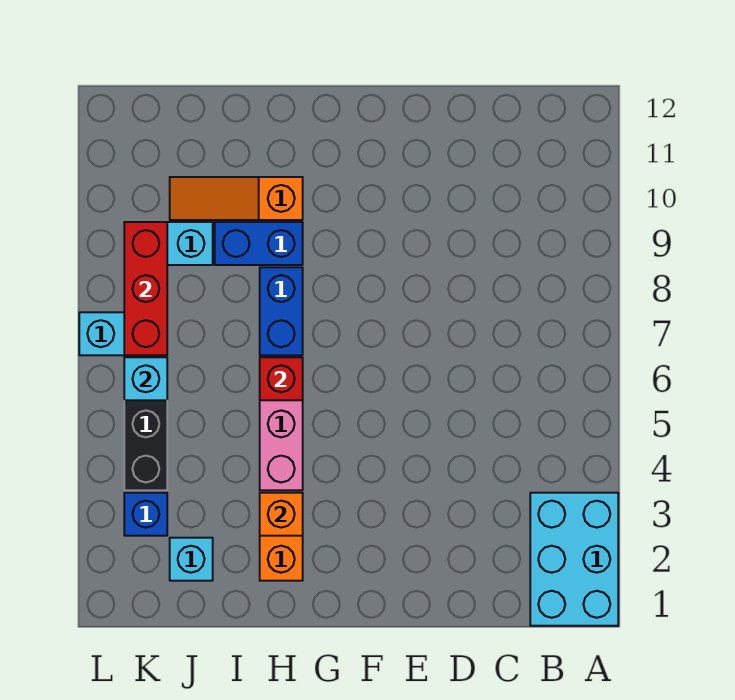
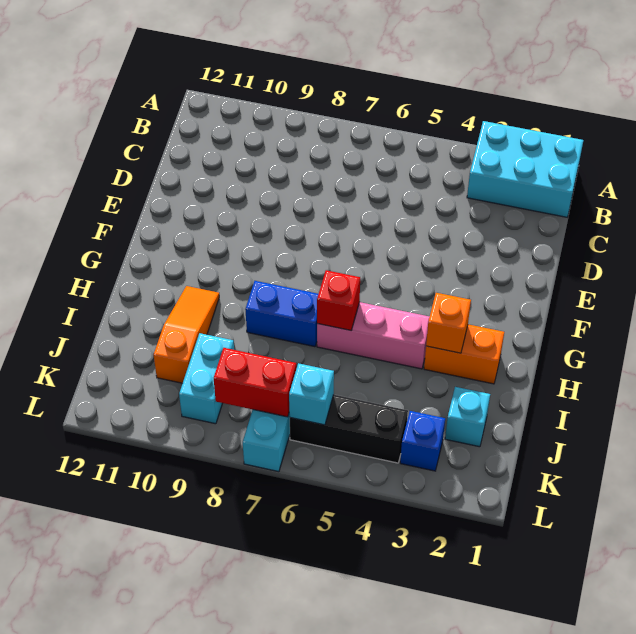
blue brick H9:I9 level 1 -> none
orange slope H10:J10 level 1 top H -> orange slope H10:J10 level 1 top J
red brick K7:K9 level 2 -> red brick K7:K8 level 2

